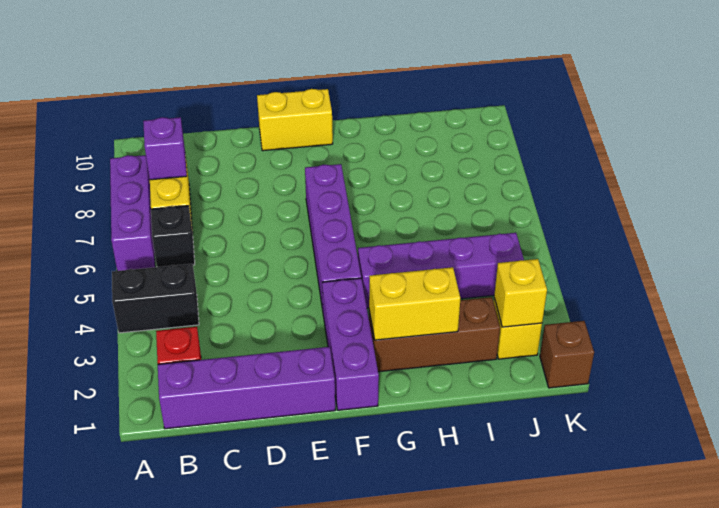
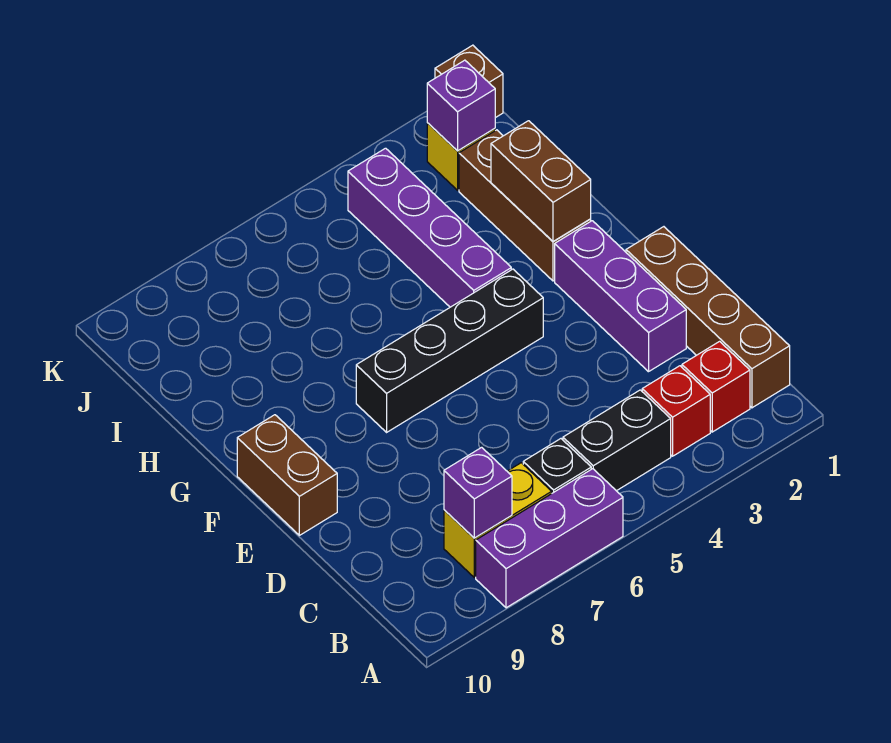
black brick A4:B4 level 1 -> black brick B4:B5 level 1
purple brick B1:E1 level 1 -> brown brick B1:E1 level 1
none -> red brick B3 level 1
yellow brick E10:F10 level 1 -> brown brick E10:F10 level 1
purple brick F1:F3 level 1 -> purple brick D2:F2 level 1
purple brick F4:F7 level 1 -> black brick F4:F7 level 1
yellow brick G2:H2 level 2 -> brown brick G2:H2 level 2
yellow brick J2 level 2 -> purple brick J2 level 2

